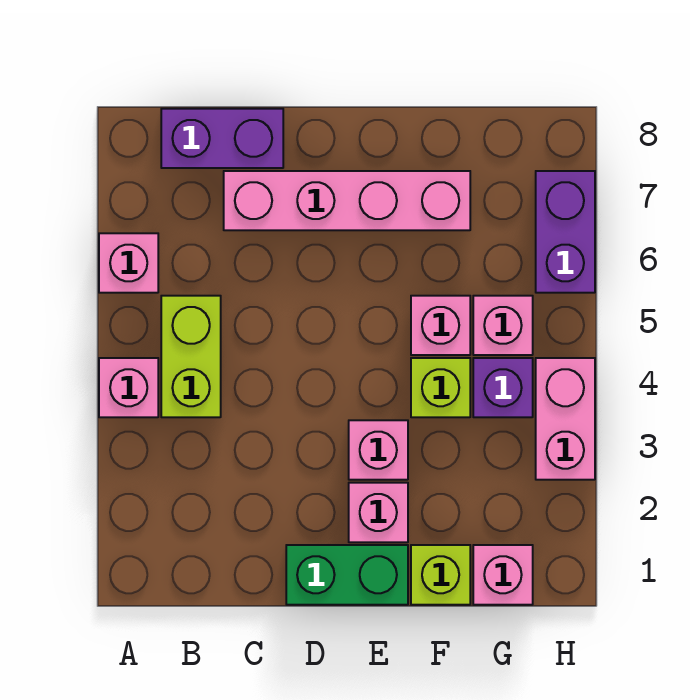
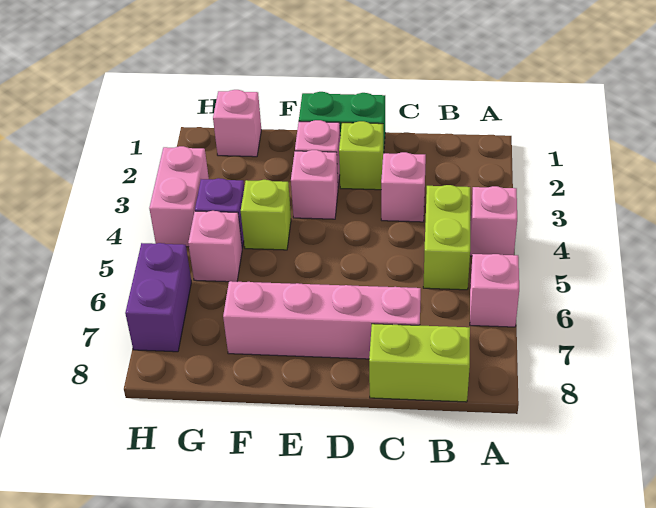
purple brick B8:C8 level 1 -> lime brick B8:C8 level 1
lime brick F1 level 1 -> lime brick D2 level 1
pink brick F5 level 1 -> pink brick C3 level 1

